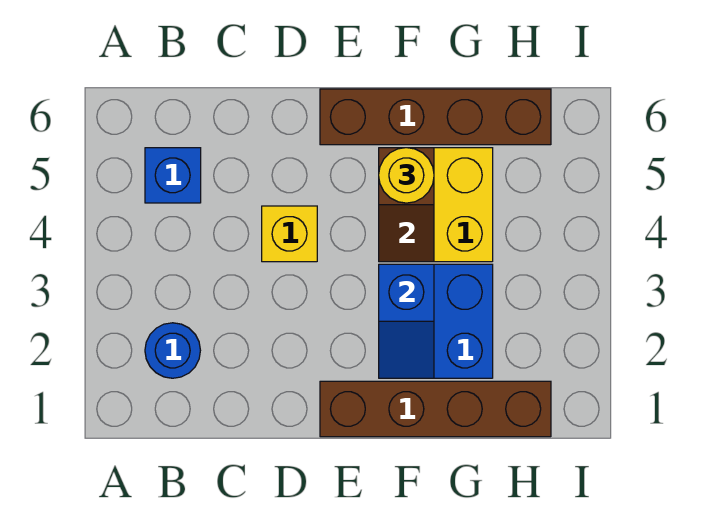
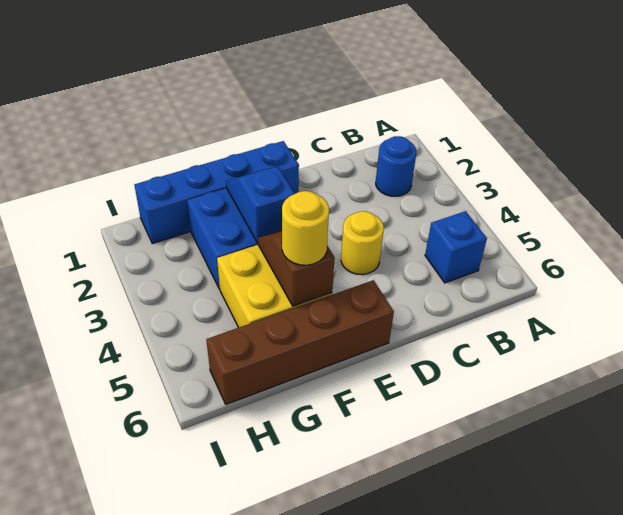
yellow brick D4 level 1 -> yellow round brick D4 level 1
brown brick E1:H1 level 1 -> blue brick E1:H1 level 1

